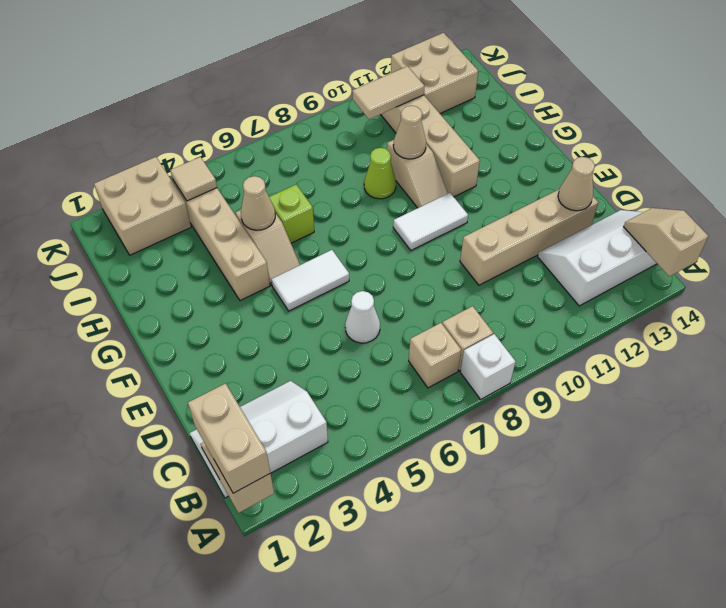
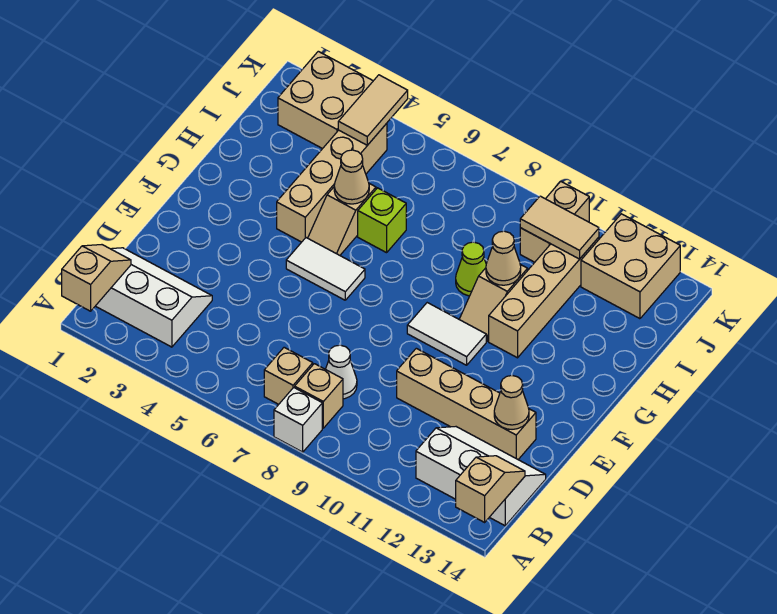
tan brick A1:B1 level 3 -> tan brick J10:K10 level 1
white cone D6 level 1 -> white cone C8 level 1
tan tile J4 level 2 -> tan tile J4:K4 level 2

